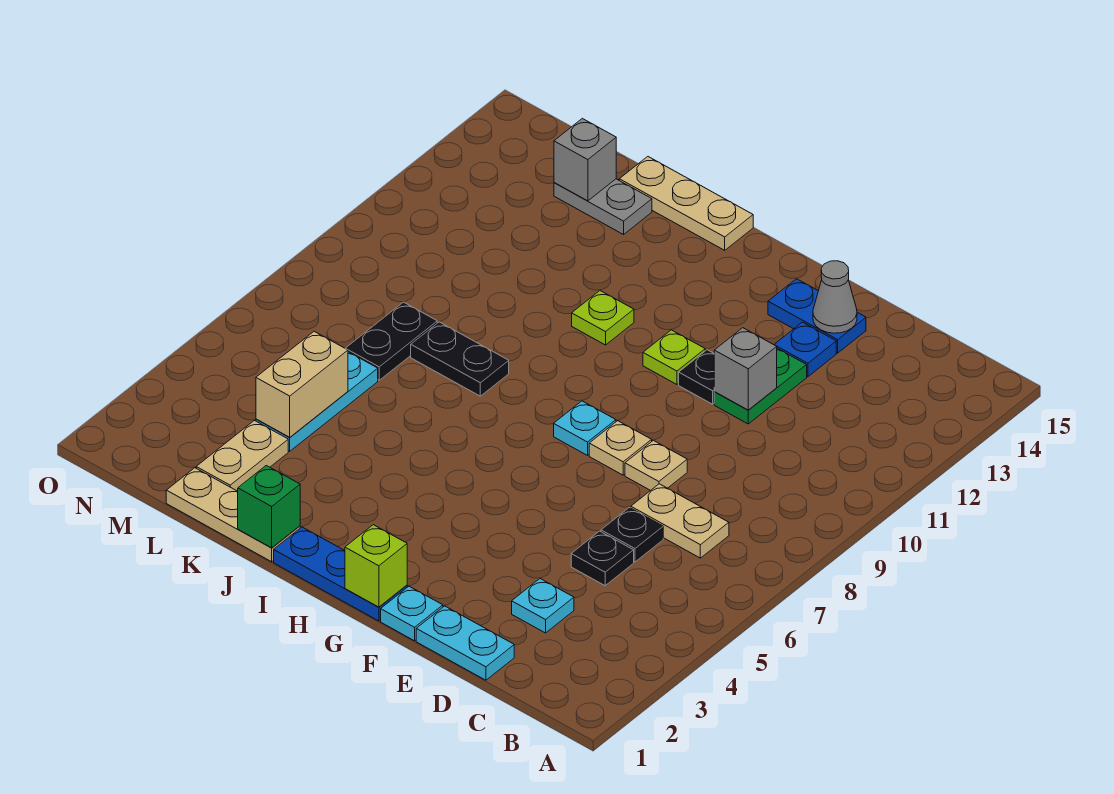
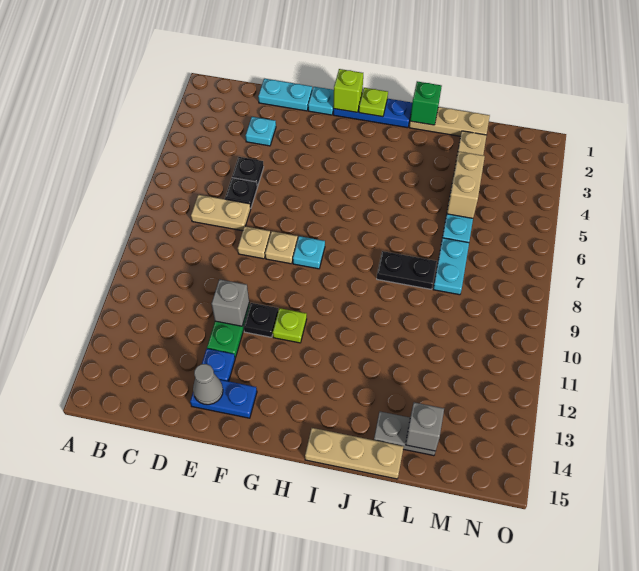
lime plate I11 level 1 -> lime plate H1 level 2
black plate L7:L8 level 1 -> cyan plate L7:L8 level 1

